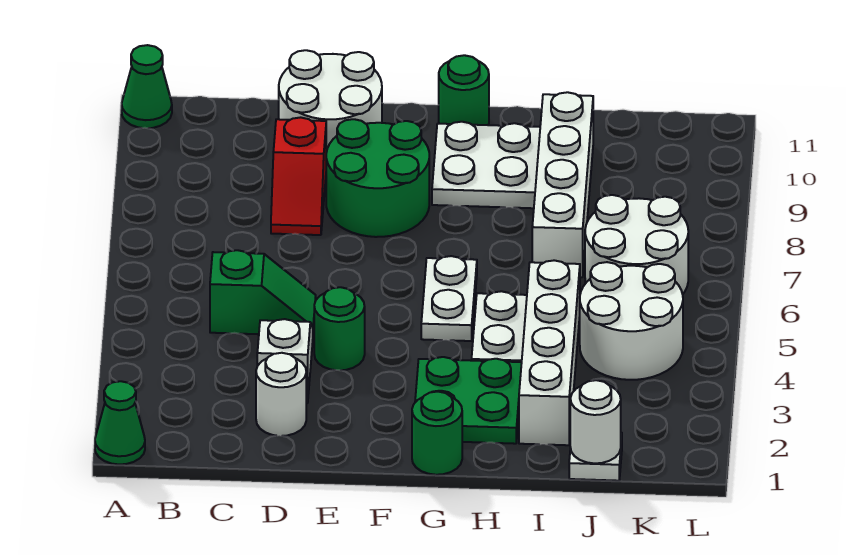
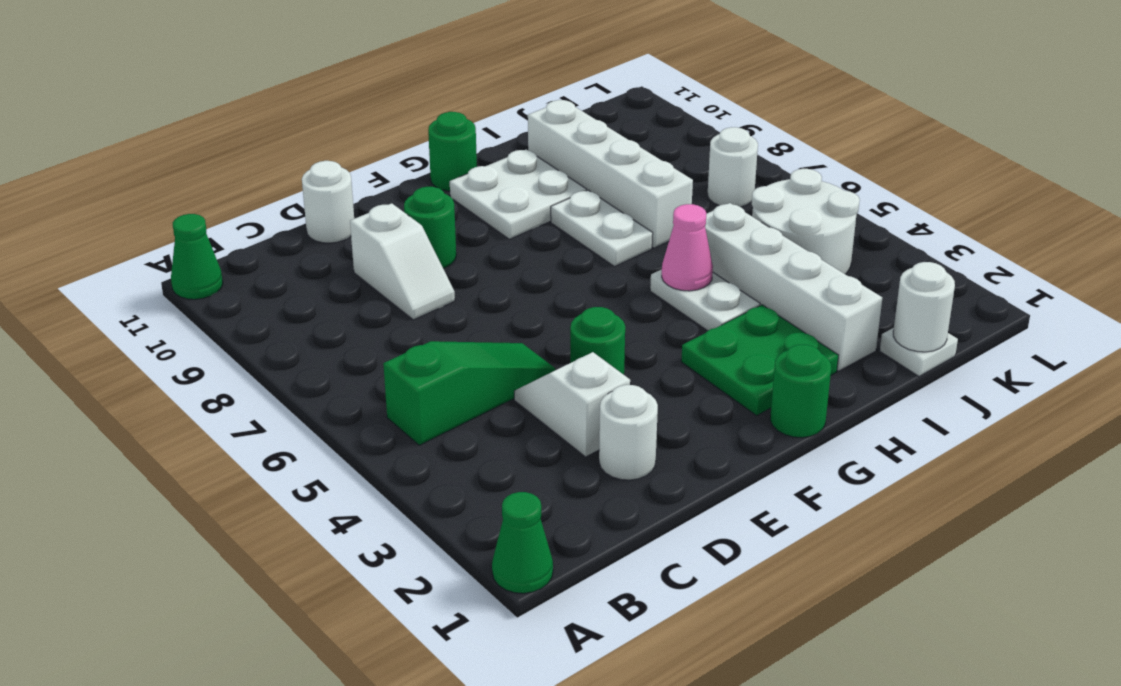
green slope C5:D5 level 1 top C -> green slope B5:D5 level 1 top B
red slope D8:D9 level 1 top 9 -> white slope D8:D9 level 1 top 9
white round brick D10:E11 level 1 -> white round brick D11 level 1
green round brick E8:F9 level 1 -> green round brick E9 level 1
white plate G5:G6 level 1 -> white plate H7:H8 level 1
none -> pink cone H5 level 2
white round brick J6:K7 level 1 -> white round brick K7 level 1

